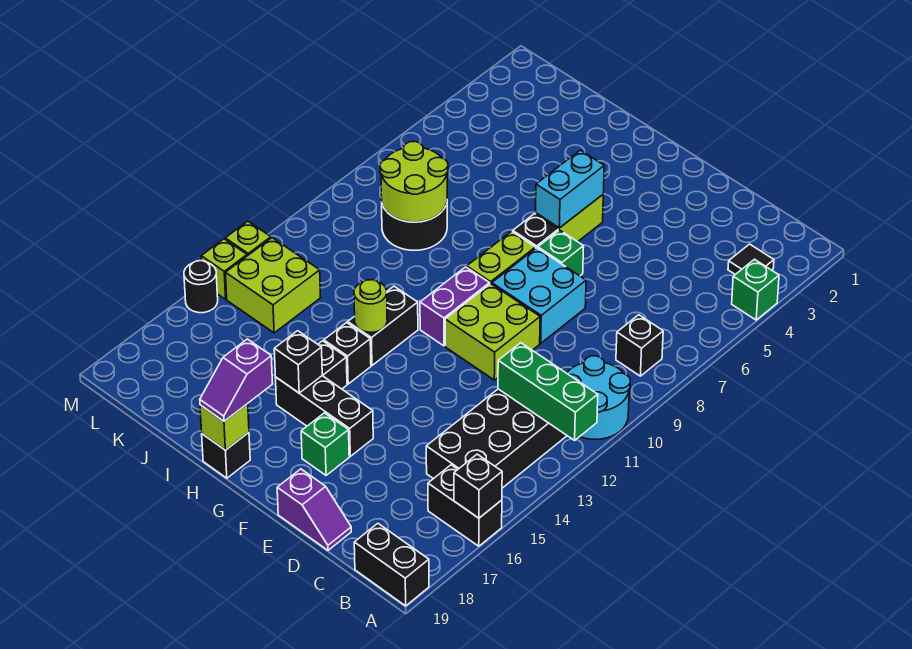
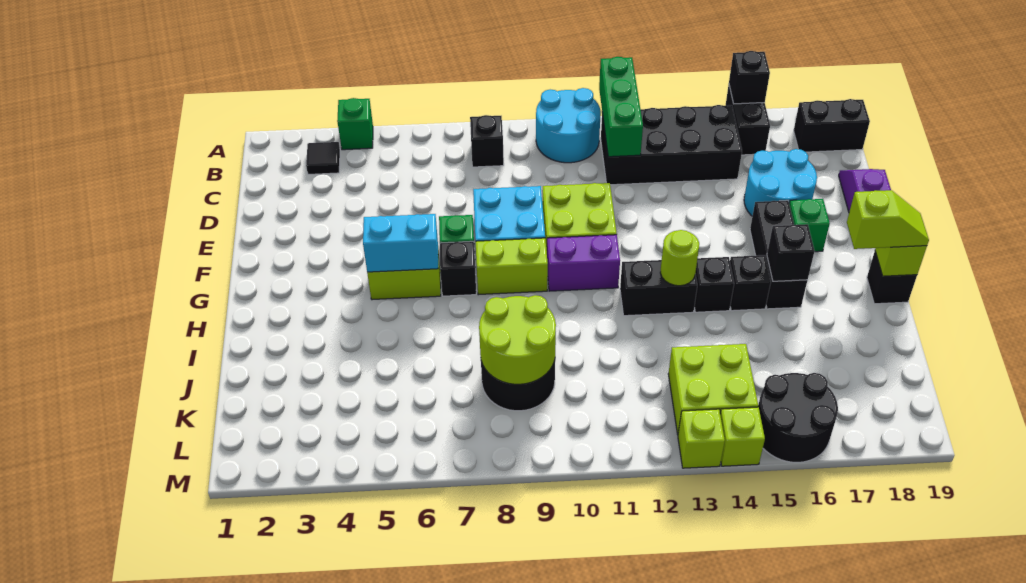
black brick A19:B19 level 1 -> black brick B18:B19 level 1
none -> cyan round brick D16:E17 level 1
purple slope H18:H19 level 3 top 18 -> lime slope H18:H19 level 3 top 18
black round brick M15 level 1 -> black round brick L15:M16 level 1

